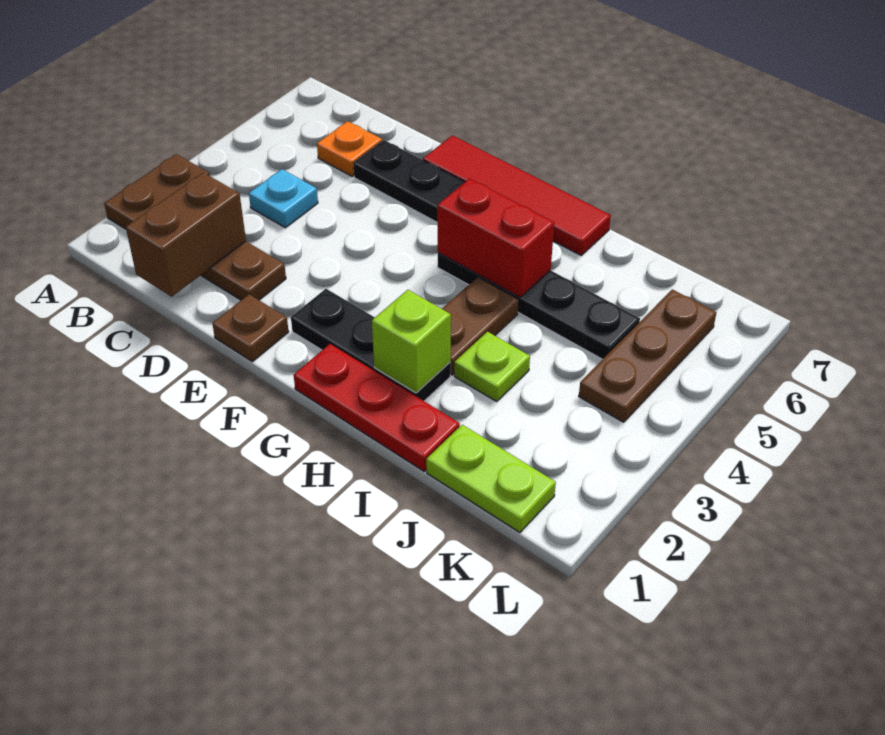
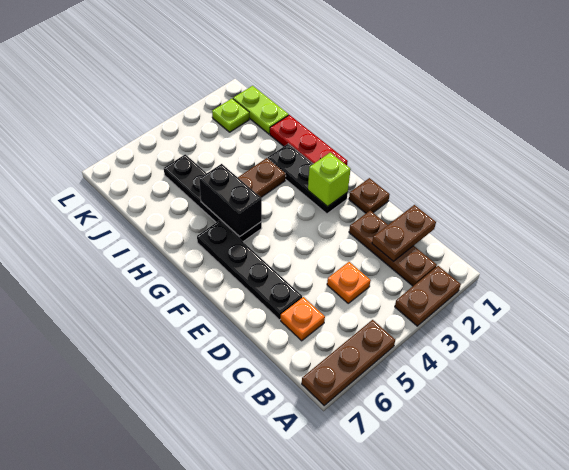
brown brick C1:C2 level 2 -> brown plate C1:C2 level 2
cyan plate C4 level 1 -> orange plate C4 level 1
red tile E7:H7 level 1 -> none
red brick G5:H5 level 2 -> black brick G5:H5 level 2
lime brick H2 level 2 -> lime brick F2 level 2
lime plate I3 level 1 -> lime plate K2 level 1
brown plate K4:K6 level 1 -> brown plate A5:A7 level 1

